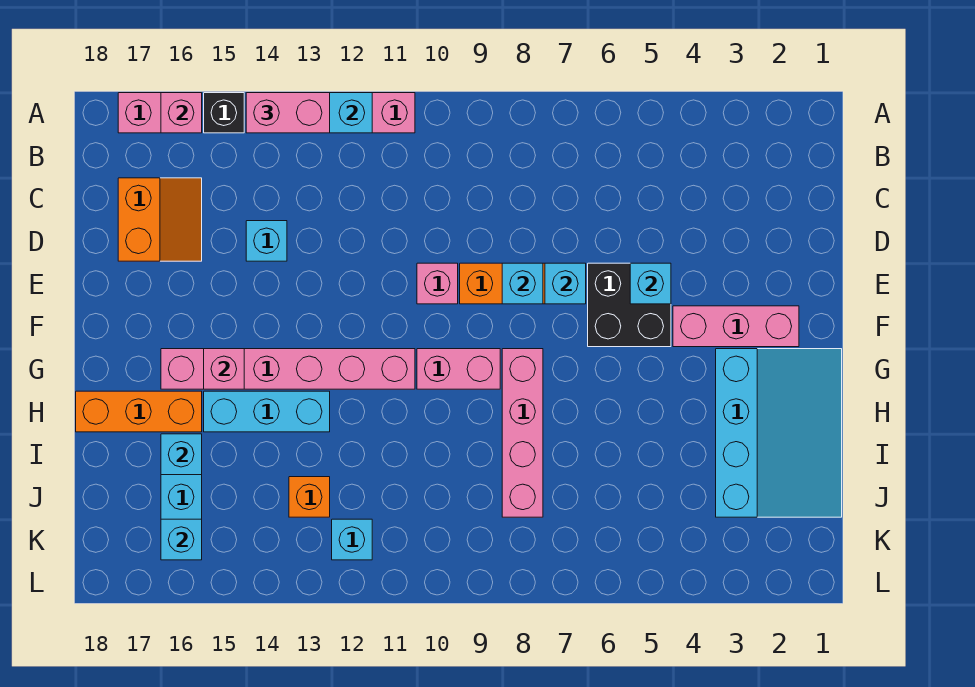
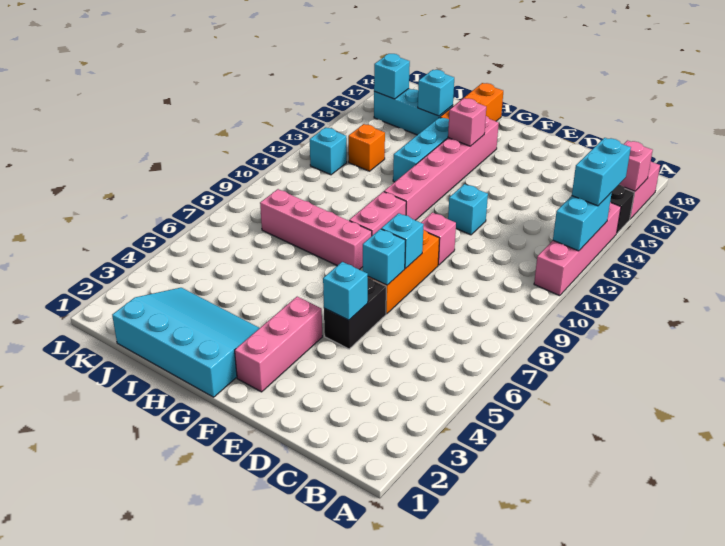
pink brick A13:A14 level 3 -> cyan brick A13:A14 level 3
orange slope C16:D17 level 1 top 17 -> none
cyan brick D14 level 1 -> cyan brick E12 level 1
black brick E5:F6 level 1 -> black brick E5:E6 level 1
cyan slope G1:J3 level 1 top 3 -> cyan slope G1:J3 level 1 top 1

